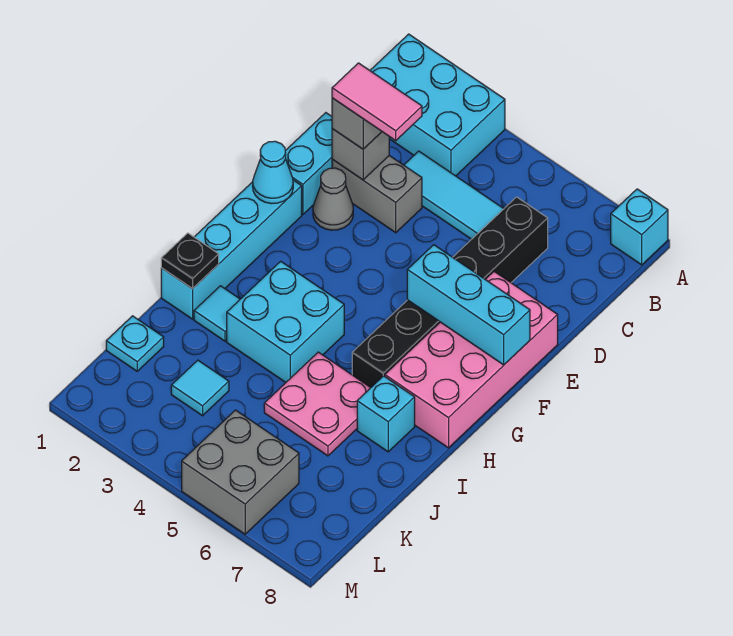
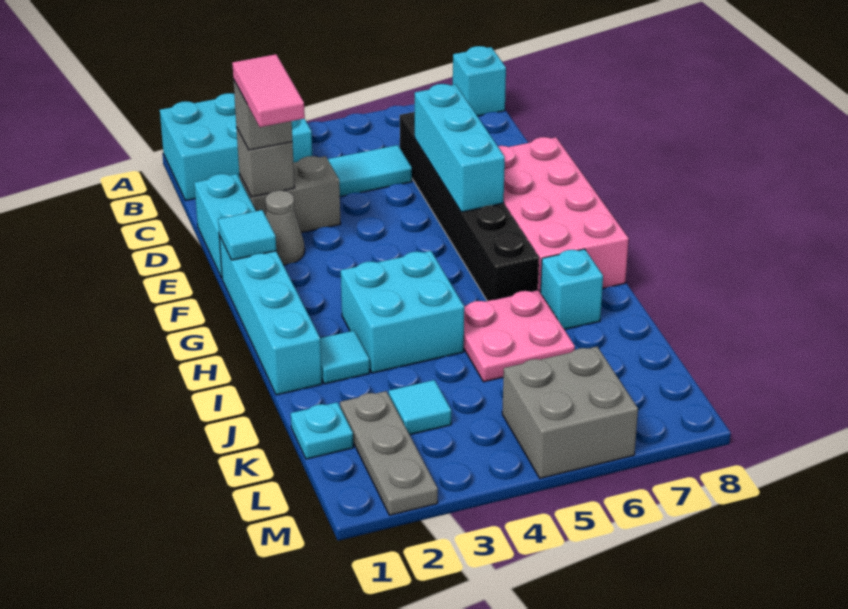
pink tile D2:D3 level 4 -> pink tile D2:E2 level 4
cyan cone F1 level 2 -> cyan tile F1 level 2
cyan brick F6:F8 level 2 -> cyan brick D6:F6 level 2
black plate I1 level 2 -> none
none -> grey plate K2:M2 level 1

